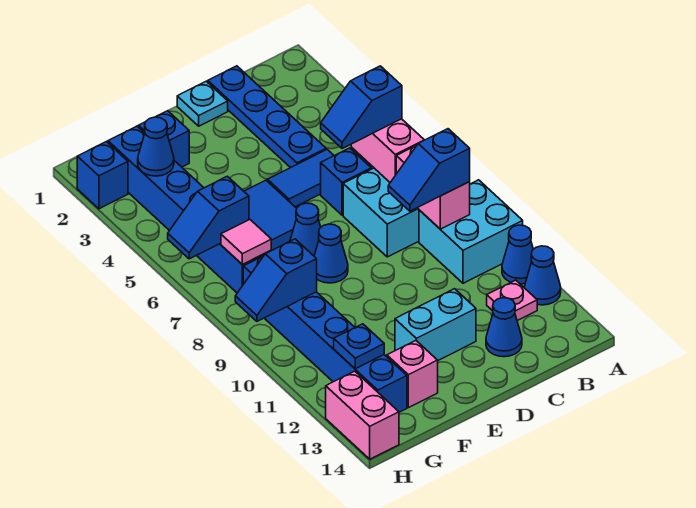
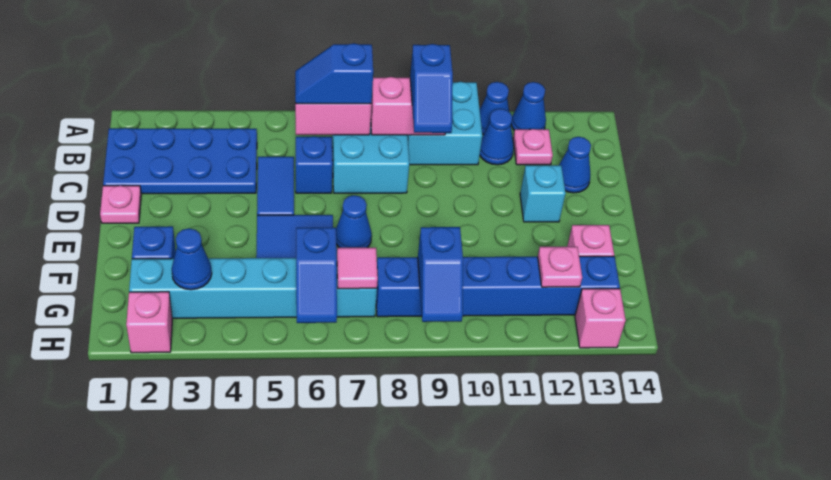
blue slope B6:C6 level 3 top B -> blue slope B6:B7 level 3 top 7
blue plate C1:C4 level 1 -> blue plate B1:C4 level 1
cyan plate D1 level 1 -> pink plate D1 level 1
cyan brick D12:E12 level 1 -> cyan brick D12 level 1
blue cone E8 level 1 -> blue cone B11 level 1
blue brick G2:G7 level 1 -> cyan brick G2:G7 level 1
blue plate G12 level 2 -> pink plate G12 level 2
blue brick H2 level 1 -> pink brick H2 level 1
pink brick H13:H14 level 1 -> pink brick H13 level 1

